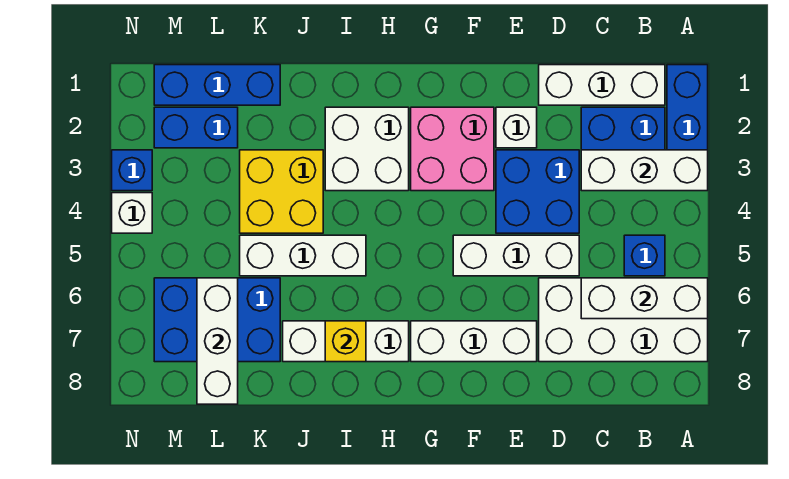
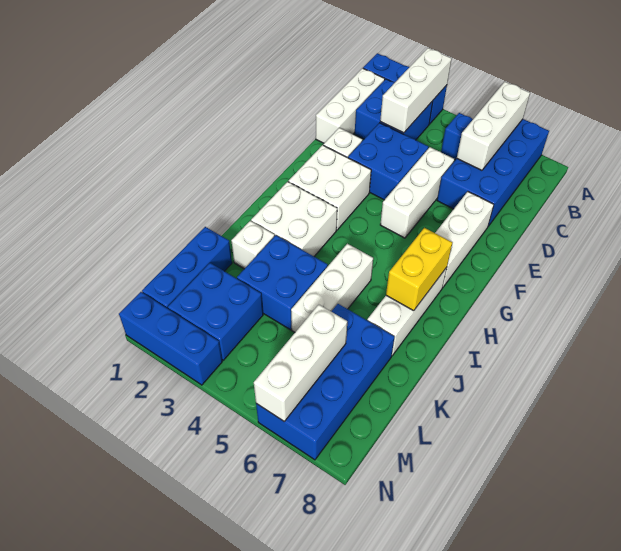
white brick A6:D7 level 1 -> blue brick A6:D7 level 1
pink brick F2:G3 level 1 -> white brick F2:G3 level 1
yellow brick I7 level 2 -> yellow brick H7:I7 level 2
yellow brick J3:K4 level 1 -> blue brick J3:K4 level 1
blue brick K6:M7 level 1 -> blue brick K6:N7 level 1
blue brick L2:M2 level 1 -> blue brick L2:M3 level 1
white brick L6:L8 level 2 -> white brick L6:N6 level 2
blue brick N3 level 1 -> blue brick N1:N3 level 1
white brick N4 level 1 -> white brick J2 level 1

